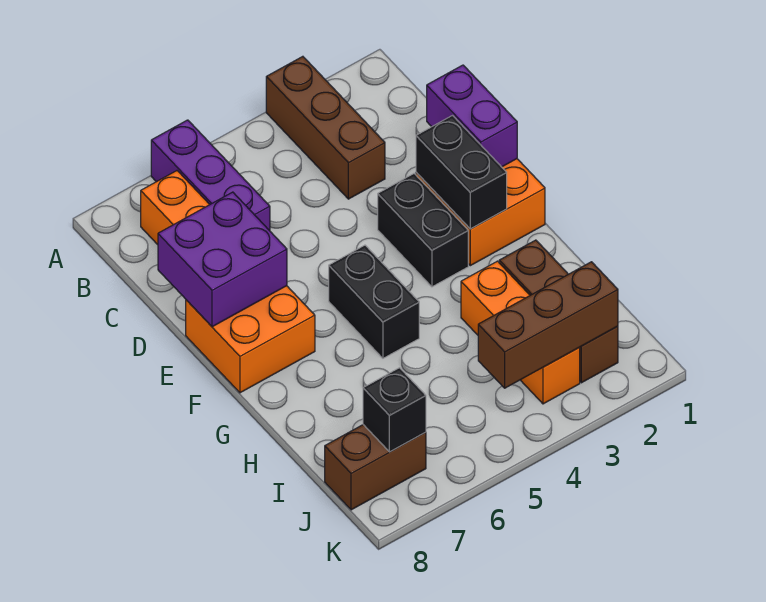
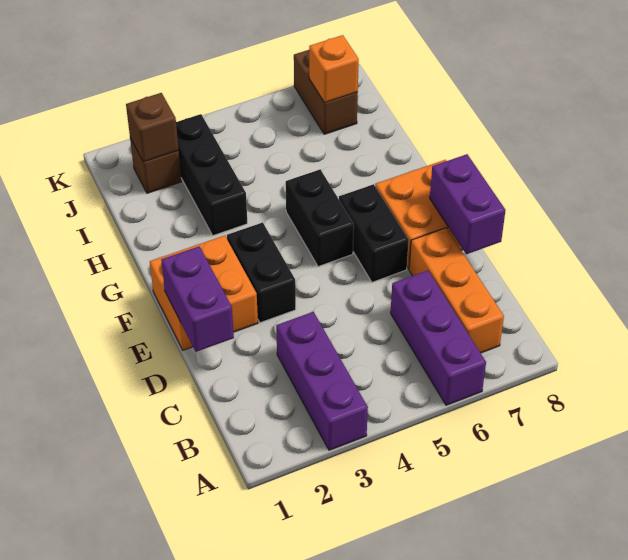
brown brick A3:C3 level 1 -> purple brick A3:C3 level 1
purple brick D7:E8 level 2 -> purple brick D8:E8 level 2
black brick E2:F2 level 2 -> black brick E6:F6 level 1
brown brick H2:J2 level 1 -> brown brick J2 level 1
orange brick H3:J3 level 1 -> black brick H3:J3 level 1
brown brick J2:J4 level 2 -> brown brick J2 level 2
brown brick J7:J8 level 1 -> brown brick J7:K7 level 1
black brick J7 level 2 -> orange brick J7 level 2

